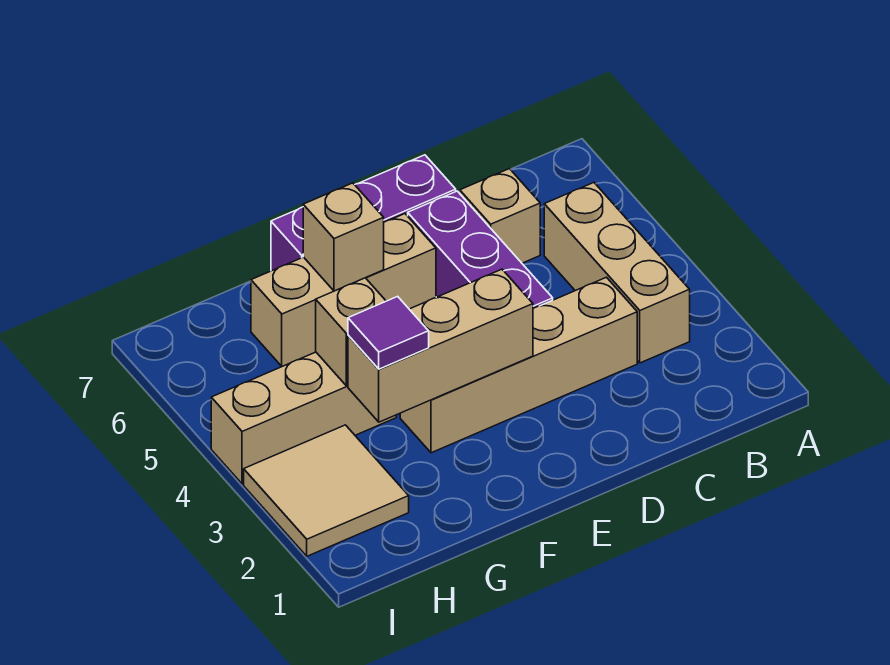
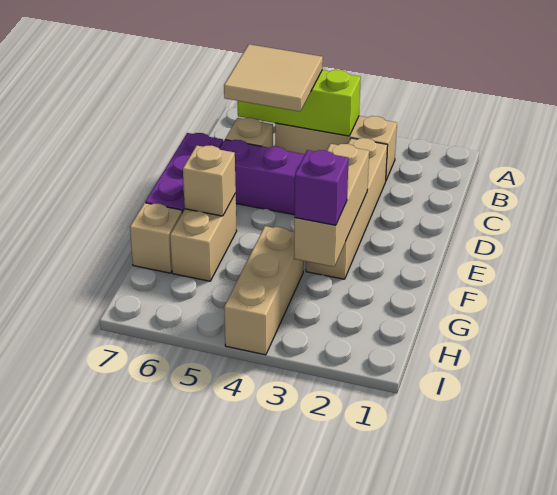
none -> lime brick B4:B6 level 2
tan brick E6:G6 level 1 -> tan brick F6:G6 level 1
purple tile G3 level 3 -> purple brick G3 level 3
tan brick G4 level 2 -> tan brick G7 level 1
tan tile H2:I3 level 1 -> tan tile B5:C6 level 3

